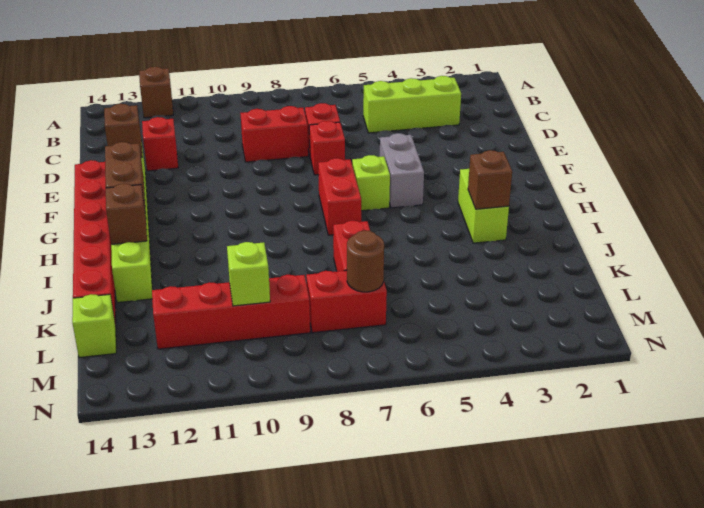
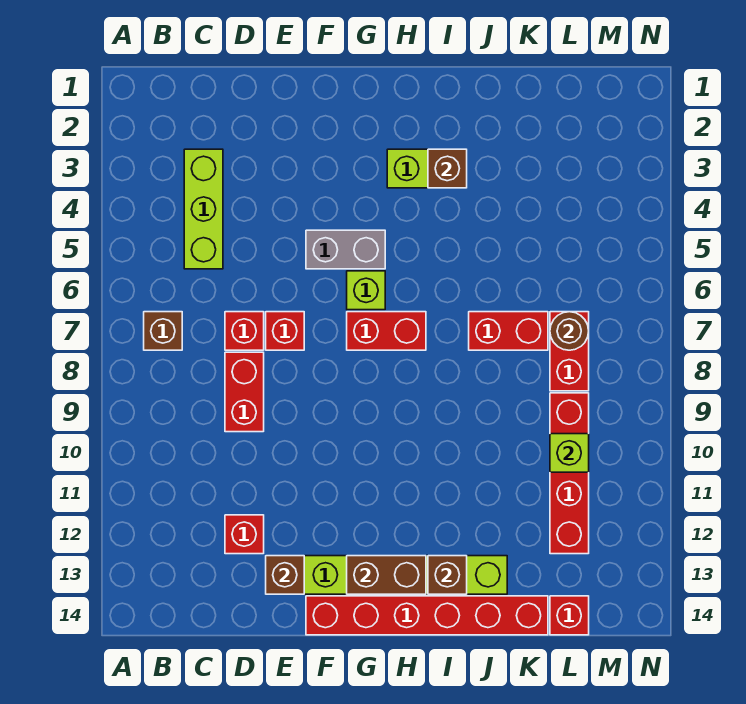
brown brick A12 level 1 -> brown brick B7 level 1
lime brick L14 level 1 -> red brick L14 level 1

